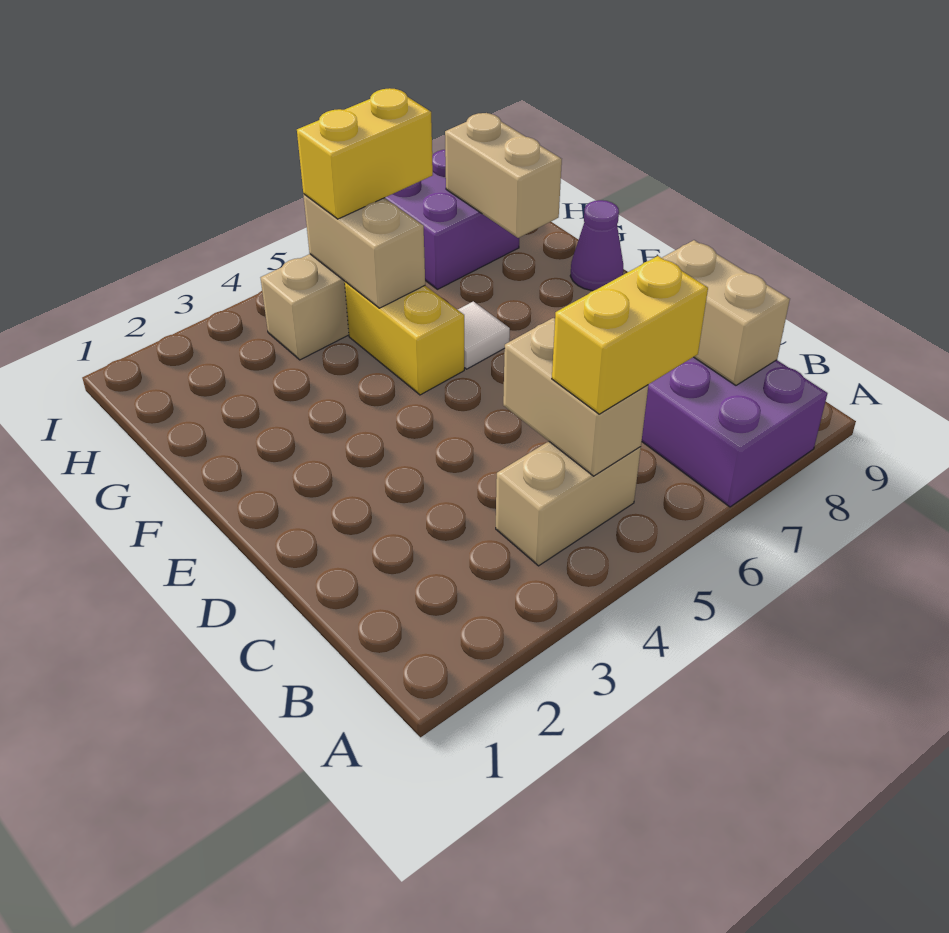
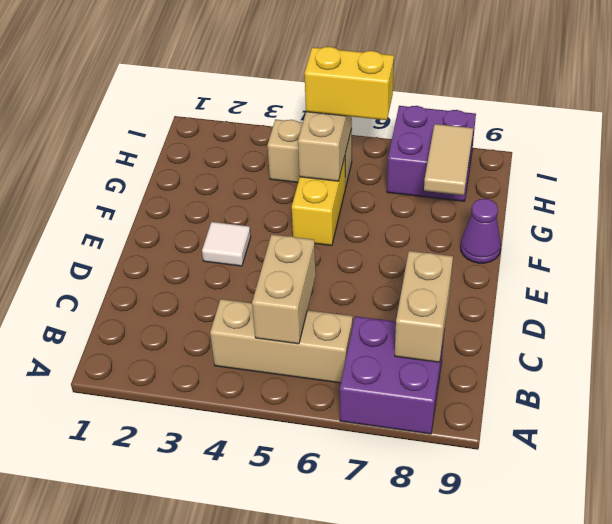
tan brick B4:B5 level 1 -> tan brick B4:B6 level 1
yellow brick B5:B6 level 3 -> none
white tile F6 level 1 -> white tile E3 level 1
tan brick G8:H8 level 2 -> tan tile G8:H8 level 2

